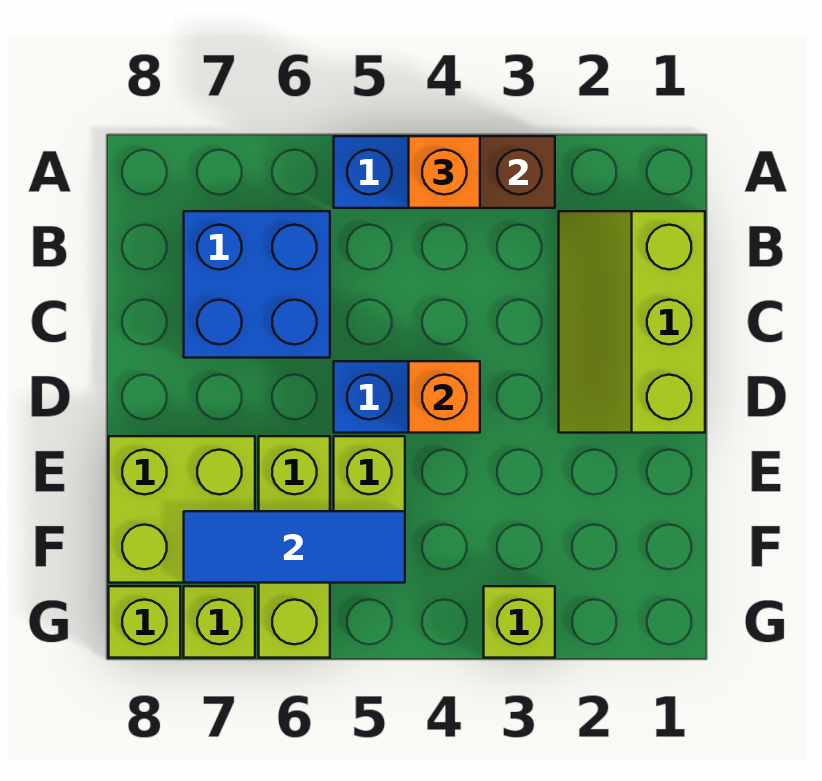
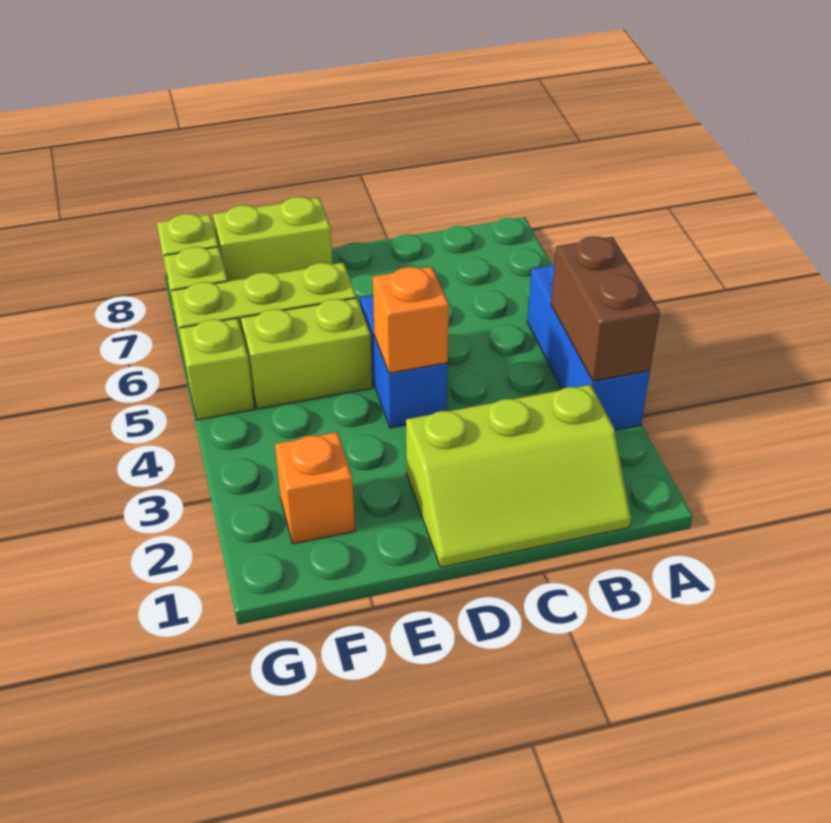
orange brick A4 level 3 -> orange brick F2 level 1
lime slope B1:D2 level 1 top 1 -> lime slope B1:D2 level 1 top 2
blue brick B6:C7 level 1 -> none
lime brick E7:F8 level 1 -> lime brick E8:F8 level 1
blue tile F5:F7 level 2 -> none
lime brick G3 level 1 -> lime brick G5 level 1

